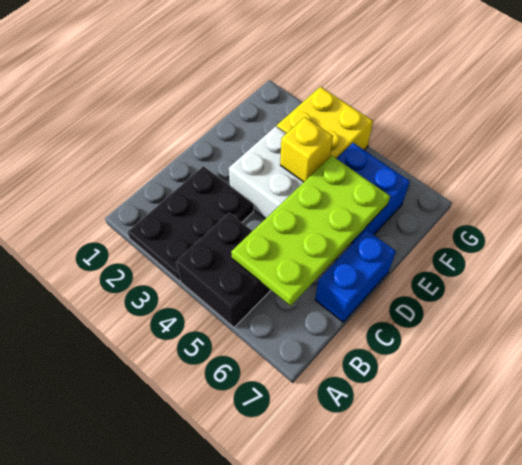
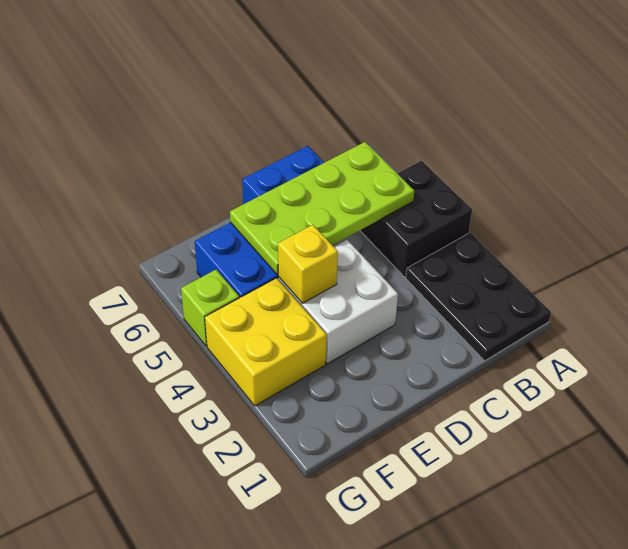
black plate A2:C3 level 1 -> black plate A1:B3 level 1
none -> lime brick G5 level 1

